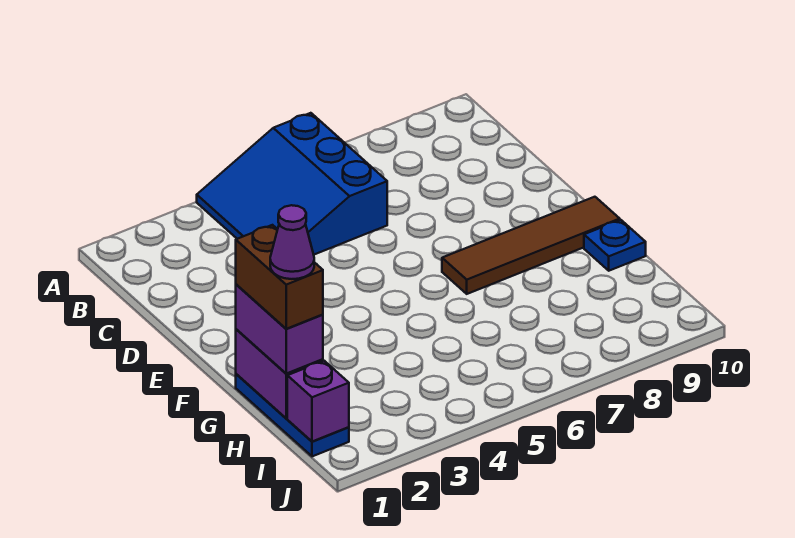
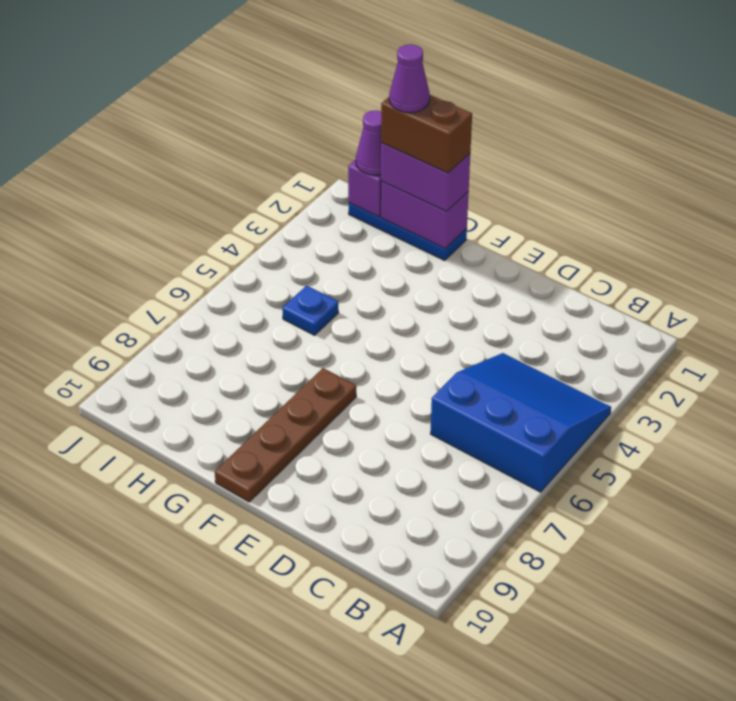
brown tile F7:F10 level 1 -> brown plate F7:F10 level 1
blue plate G10 level 1 -> blue plate H5 level 1
none -> purple cone I1 level 3

